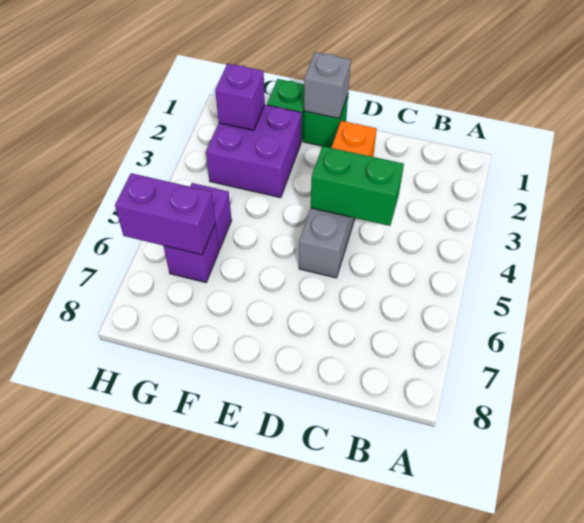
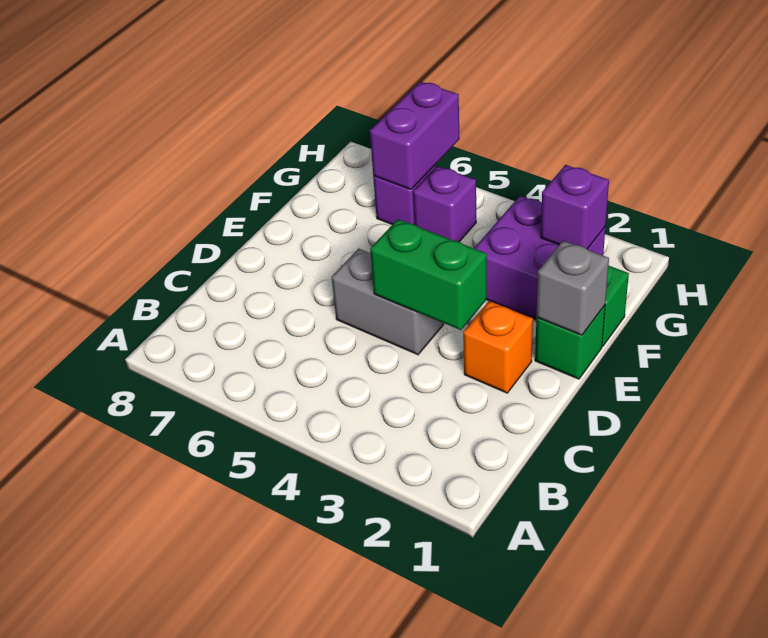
green brick C4:D4 level 2 -> green brick D3:D4 level 2

